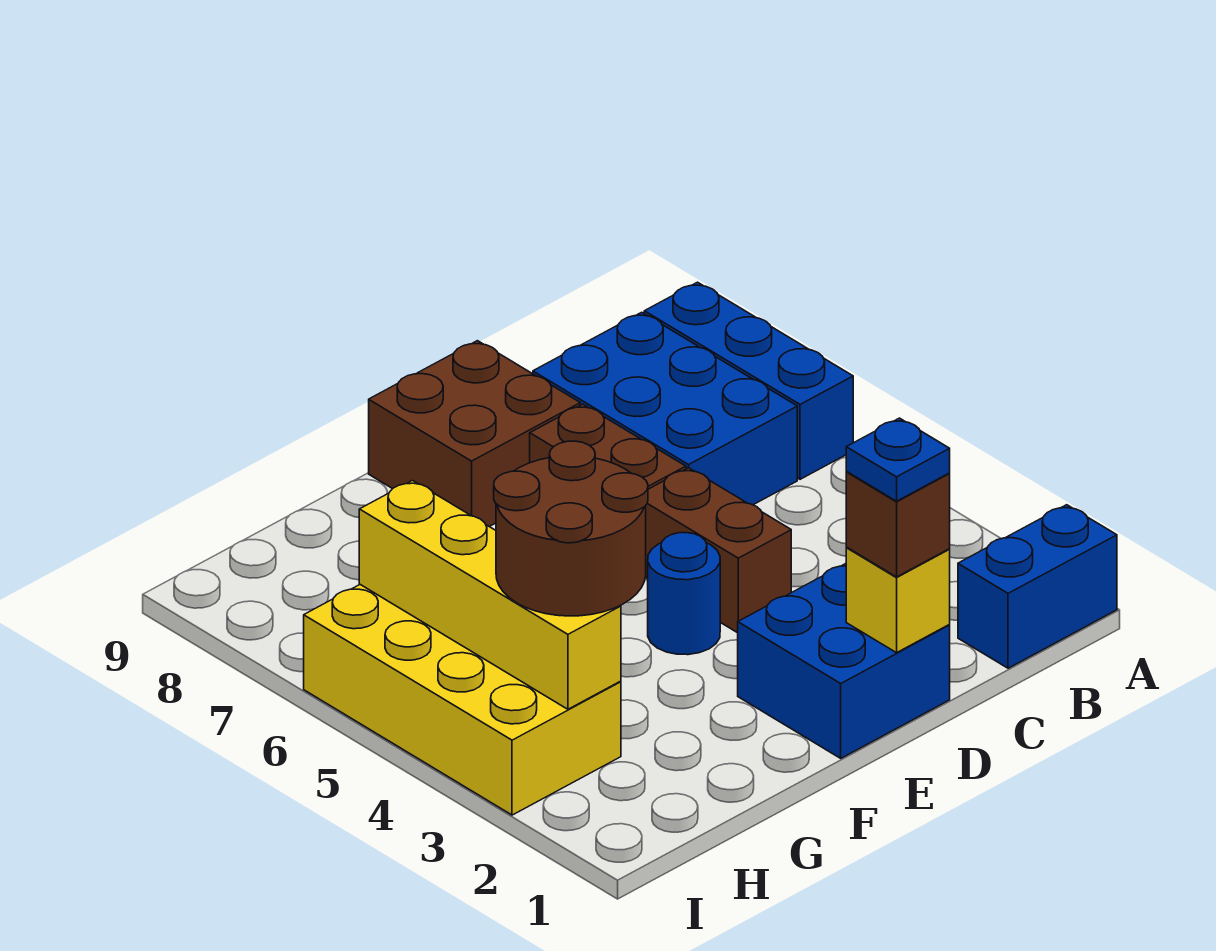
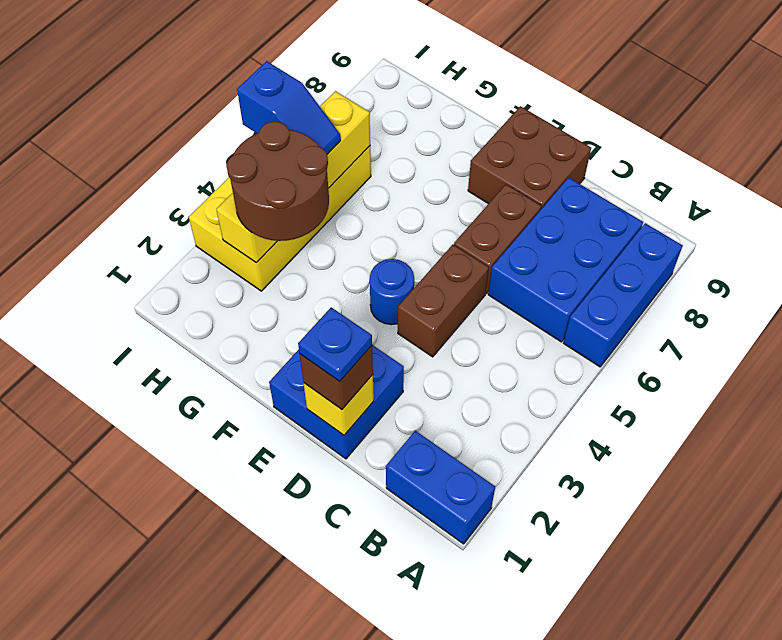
none -> blue slope H5:I5 level 3 top I

